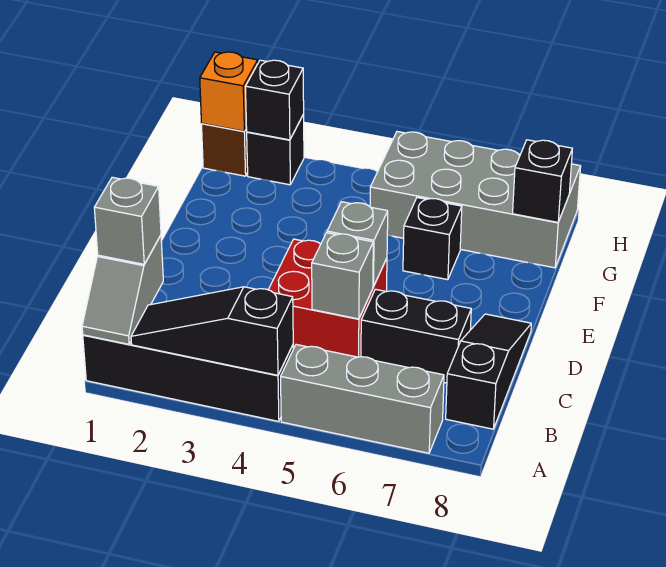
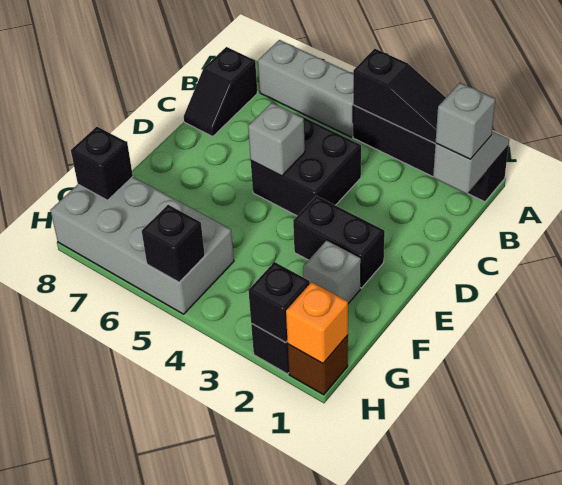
black slope B8:D8 level 1 top B -> black slope B8:C8 level 1 top B
red brick C4:D5 level 1 -> black brick C4:D5 level 1
grey brick C5 level 2 -> grey brick F2 level 1
black brick C6:C7 level 1 -> black brick E2:E3 level 1
black brick F6 level 1 -> black brick H5 level 2

